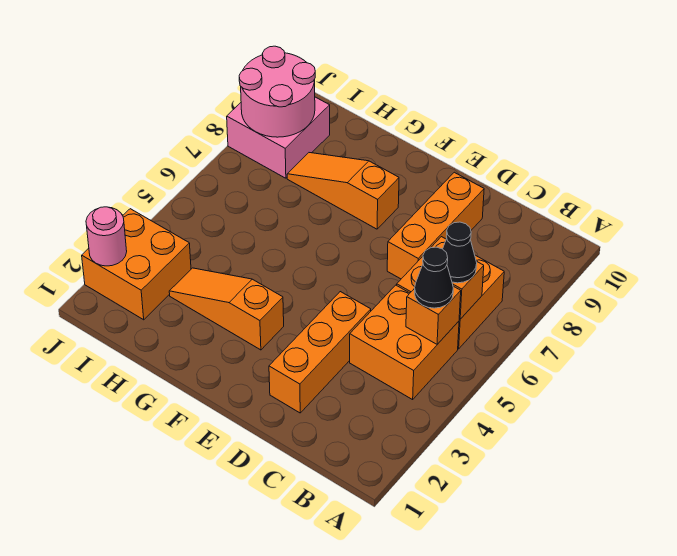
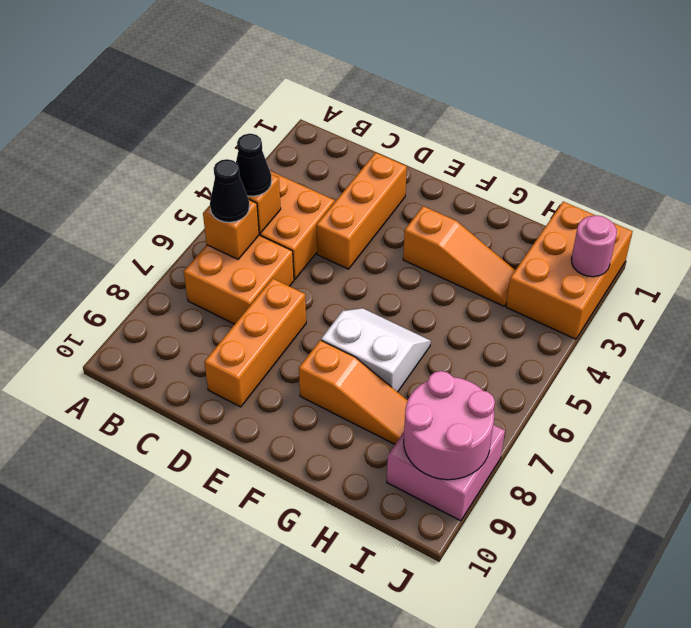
none -> white slope F6:G7 level 1 top 7
orange brick I2:J3 level 1 -> orange brick I1:J3 level 1

